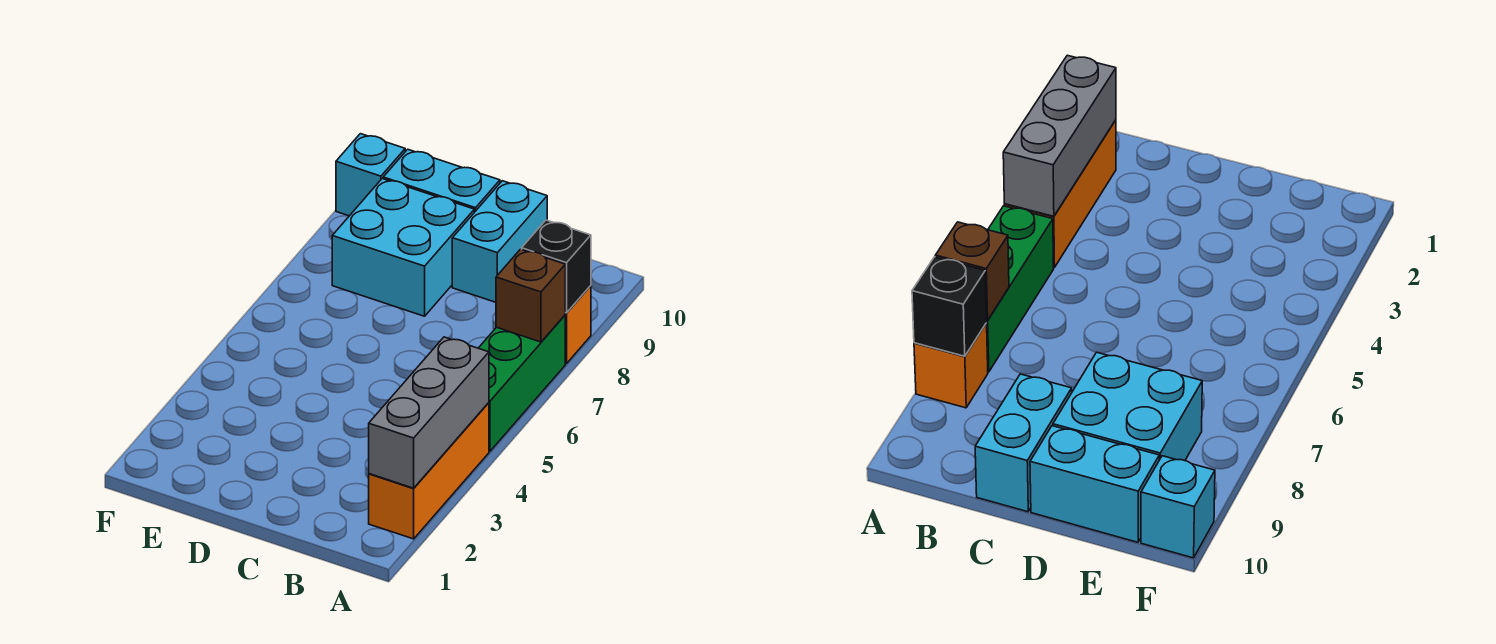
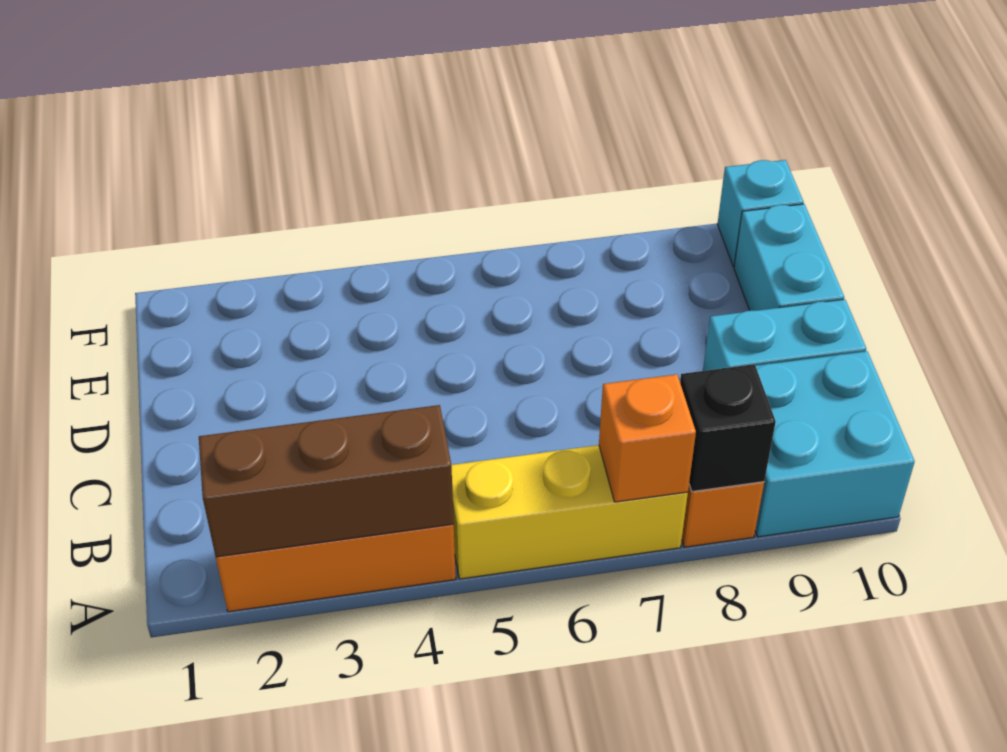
grey brick A2:A4 level 2 -> brown brick A2:A4 level 2
green brick A5:A7 level 1 -> yellow brick A5:A7 level 1
brown brick A7 level 2 -> orange brick A7 level 2
cyan brick D8:E9 level 1 -> cyan brick A9:B10 level 1

